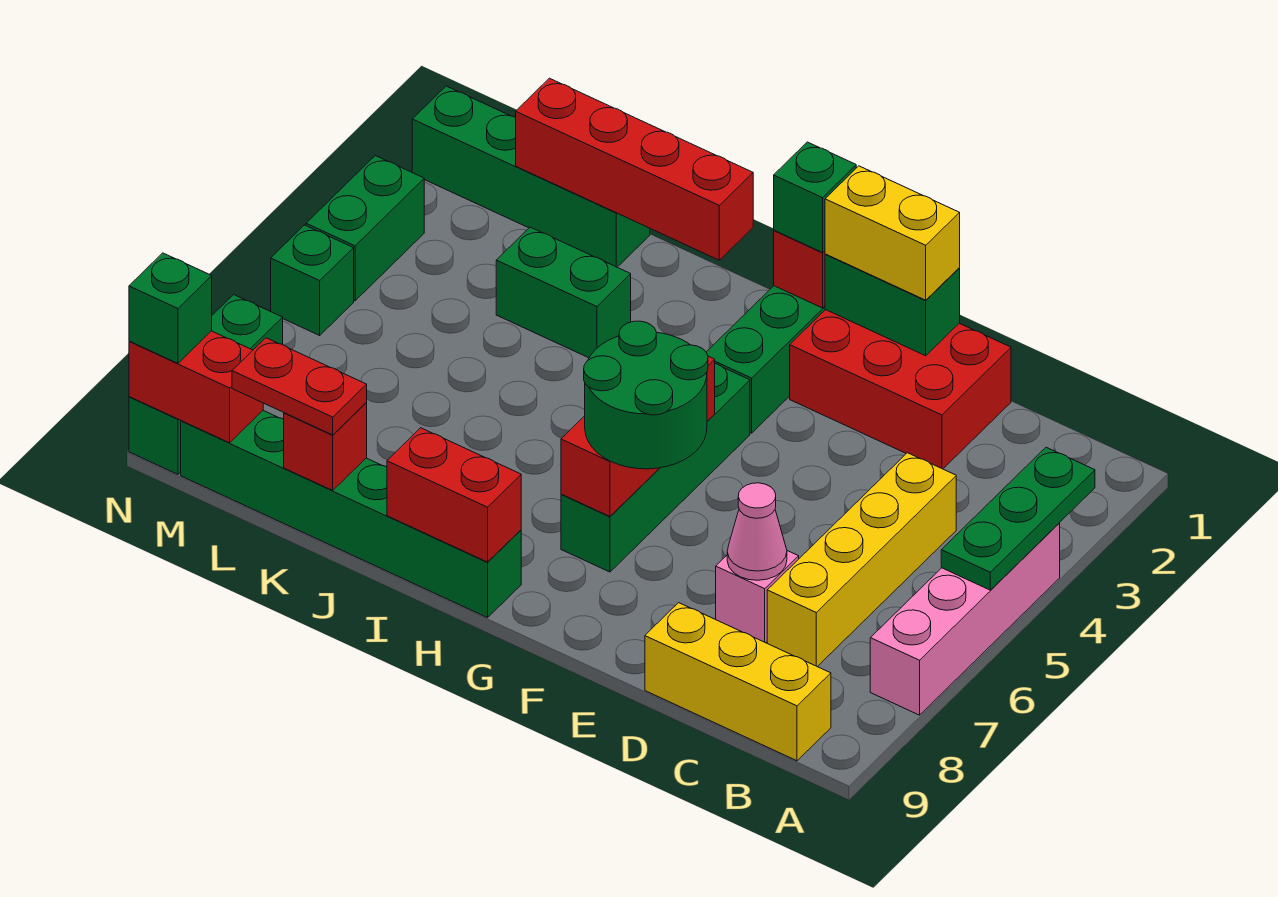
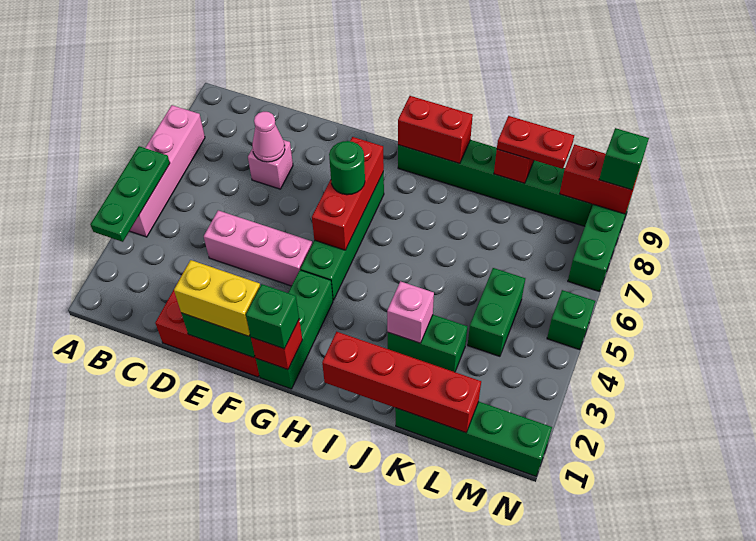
yellow brick B9:D9 level 1 -> none
yellow brick C4:C7 level 1 -> none
none -> pink brick D4:F4 level 1
green round brick F6:G7 level 3 -> green round brick G6 level 3
none -> pink brick J3 level 2
green brick N3:N4 level 1 -> green brick L4:L5 level 1

